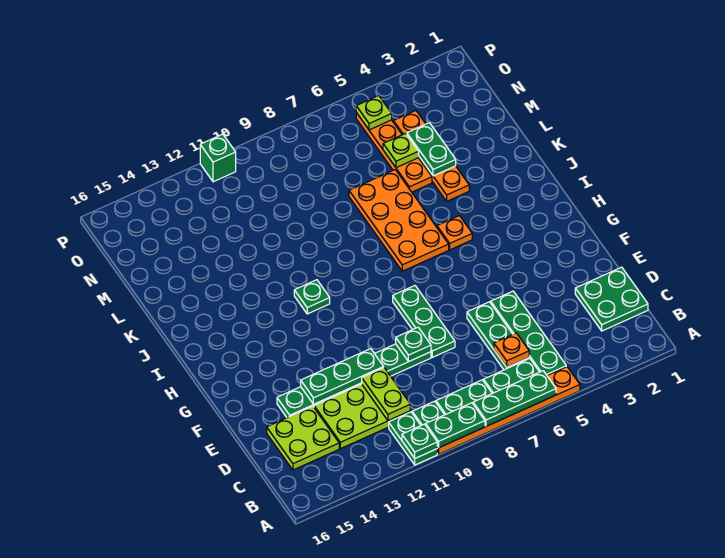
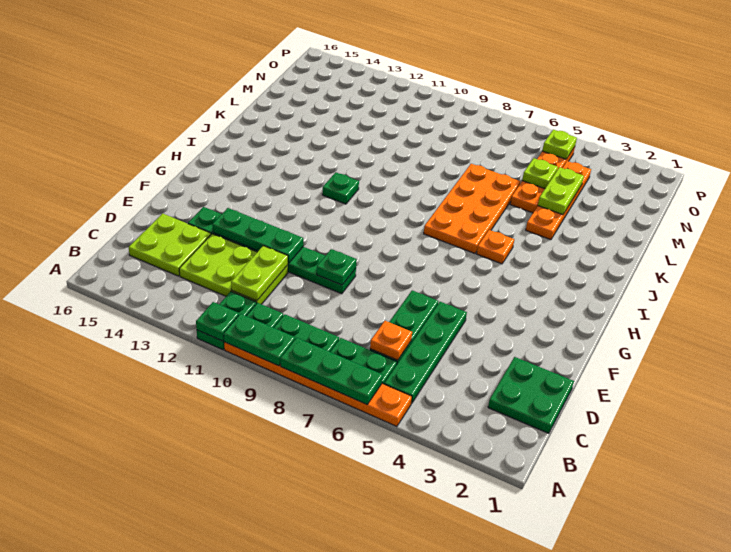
green plate E8:G8 level 1 -> none
green plate L4:M4 level 2 -> lime plate L4:M4 level 2
green brick P11 level 1 -> none

